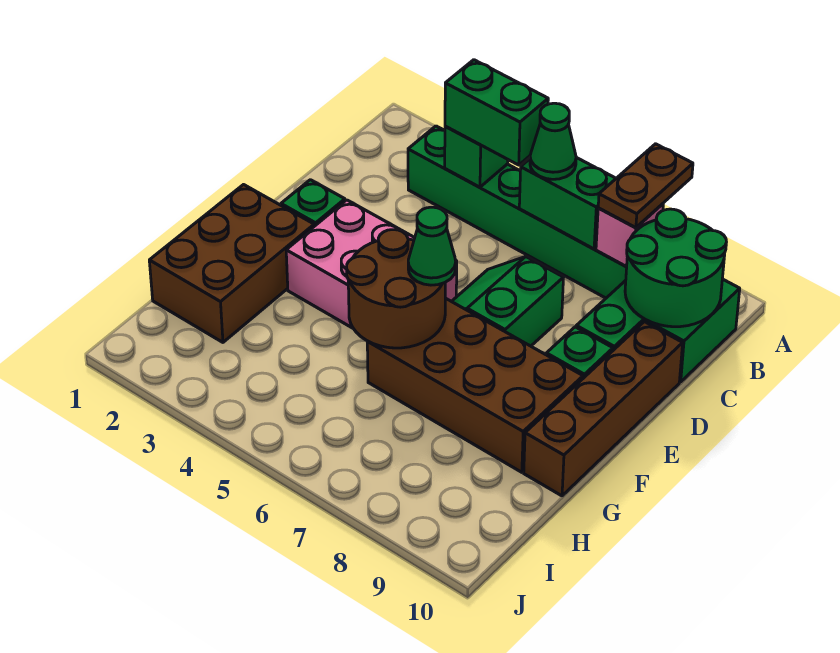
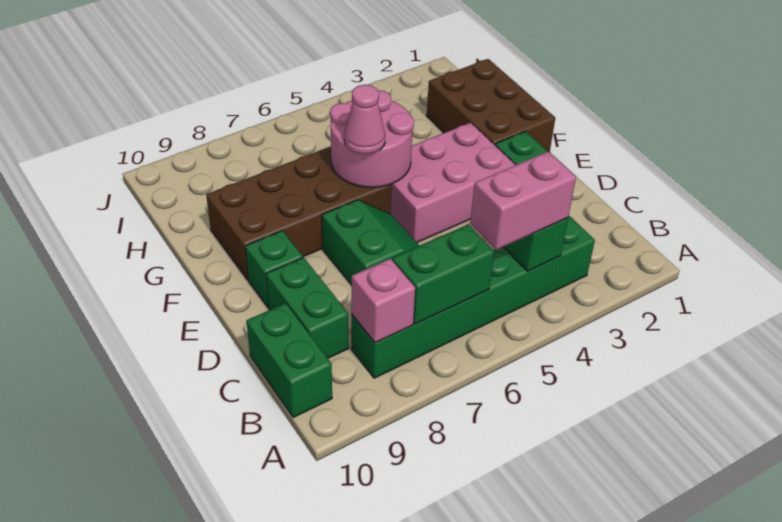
brown plate A8:B8 level 3 -> none
green brick B4:B5 level 3 -> pink brick B4:B5 level 3
green cone B6 level 3 -> none
green round brick B9:C10 level 2 -> none
brown brick D10:G10 level 1 -> none
brown round brick F5:G6 level 2 -> pink round brick F5:G6 level 2
green cone F6 level 3 -> pink cone F6 level 3

